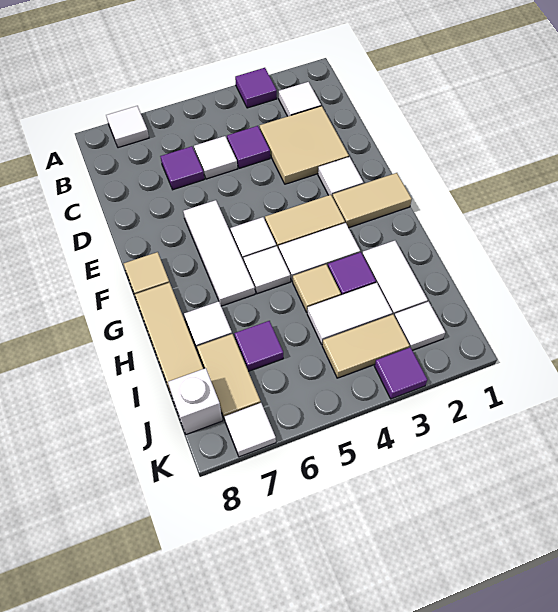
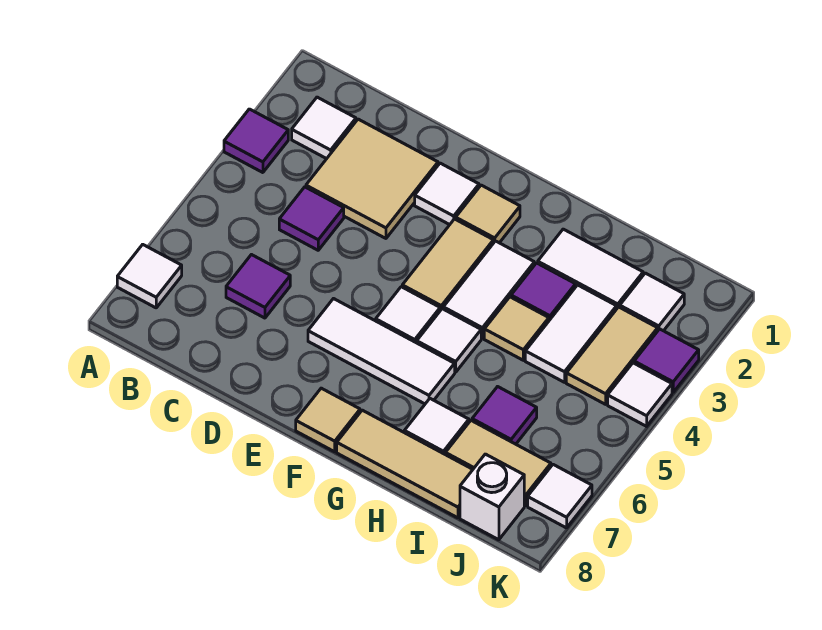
white tile C5 level 1 -> white tile K4 level 1
tan tile F1:F2 level 1 -> tan tile F2 level 1

